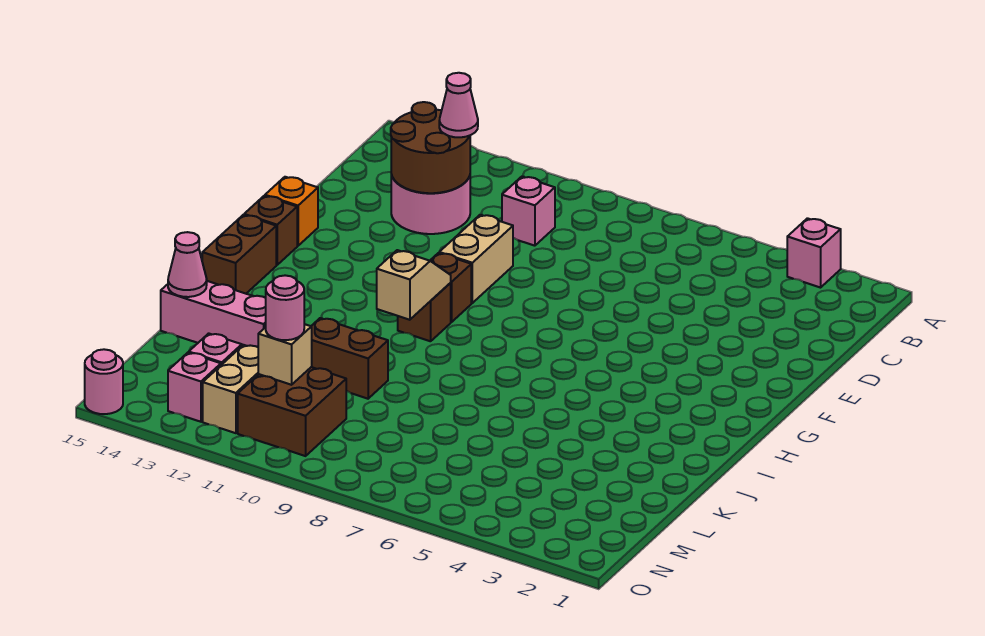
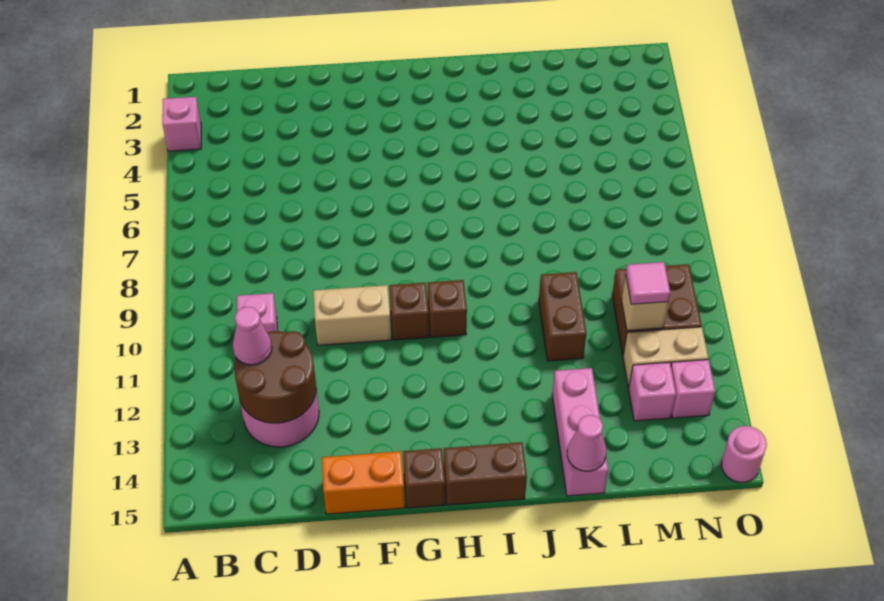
orange brick F15 level 1 -> orange brick E15:F15 level 1
tan slope H10:I10 level 2 top I -> none
pink round brick M11 level 3 -> pink tile M11 level 3

